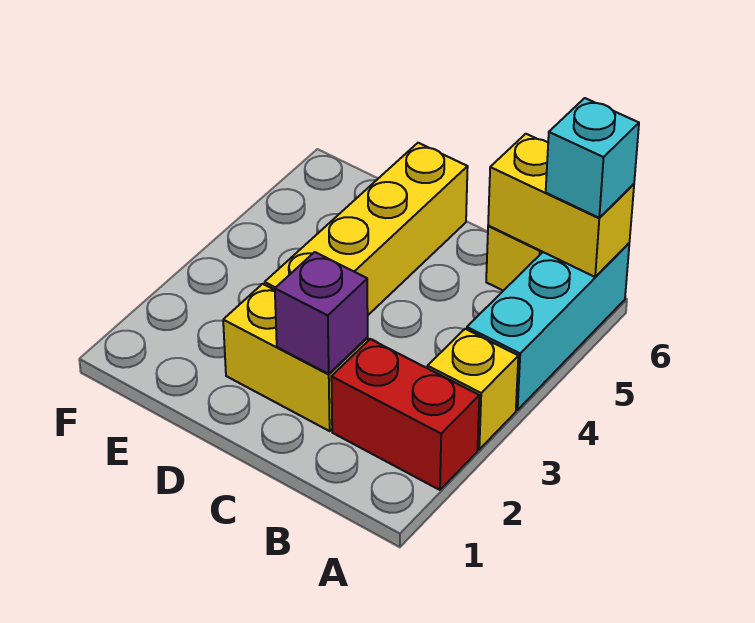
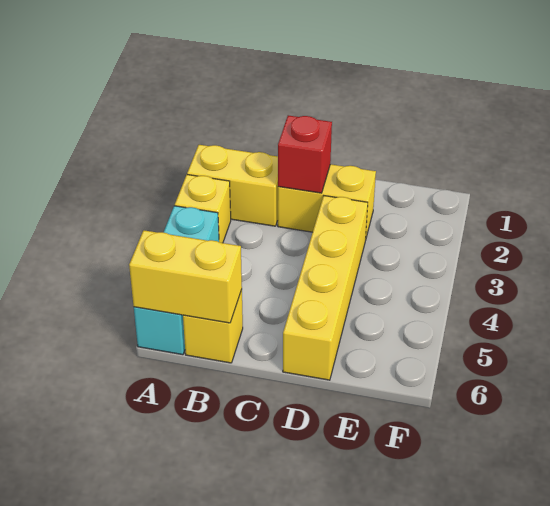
red brick A2:B2 level 1 -> yellow brick A2:B2 level 1
cyan brick A6 level 3 -> none
purple brick C2 level 2 -> red brick C2 level 2

